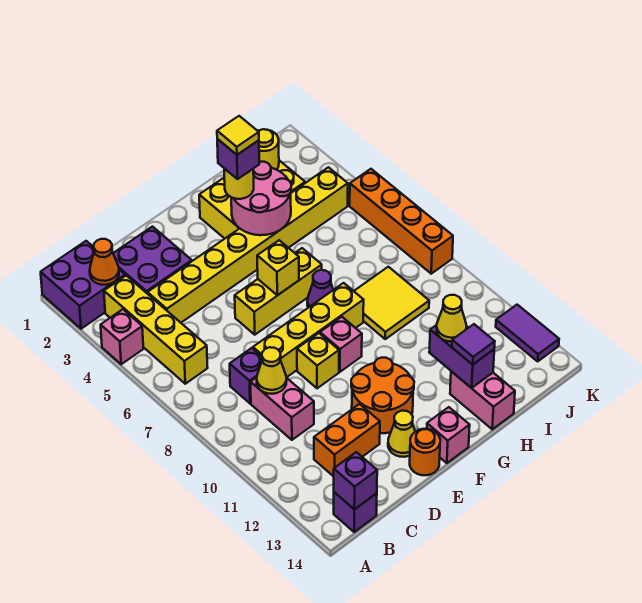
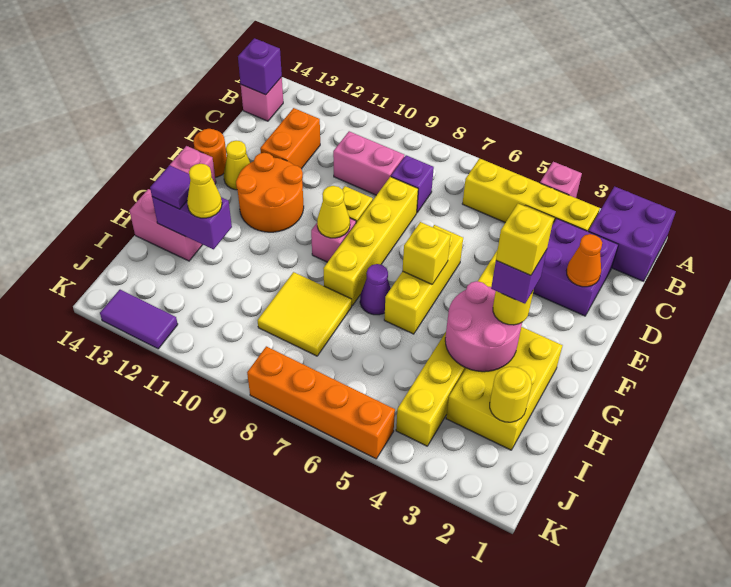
orange cone B2 level 2 -> orange cone D2 level 2
purple brick B14 level 1 -> pink brick B14 level 1
yellow cone C9 level 2 -> yellow cone F9 level 2
yellow tile G3 level 5 -> yellow brick G3 level 5

